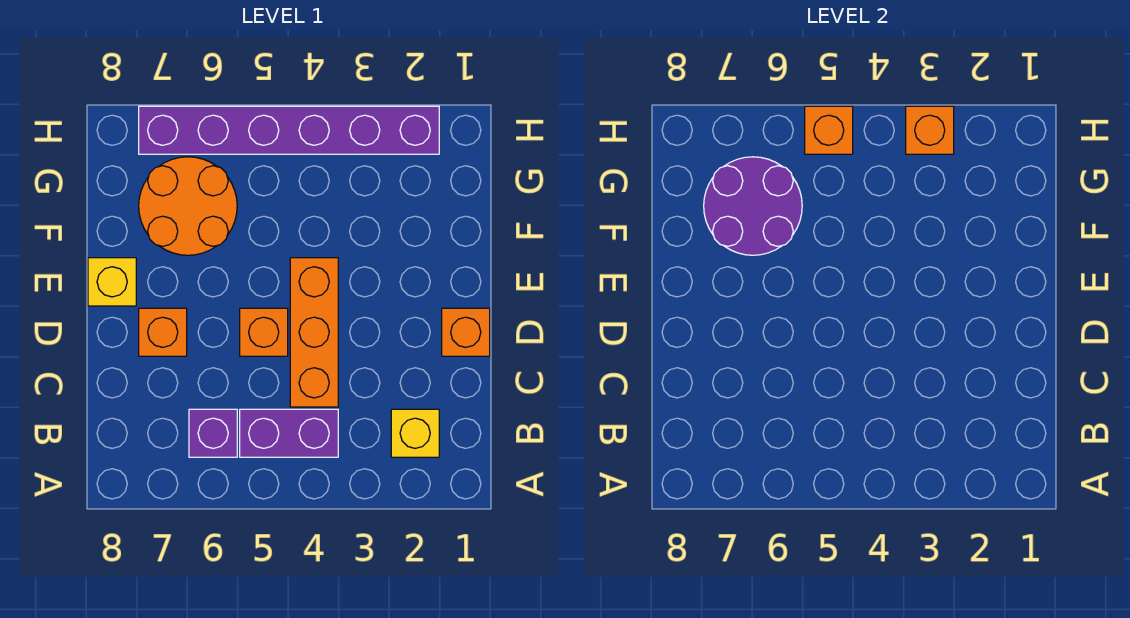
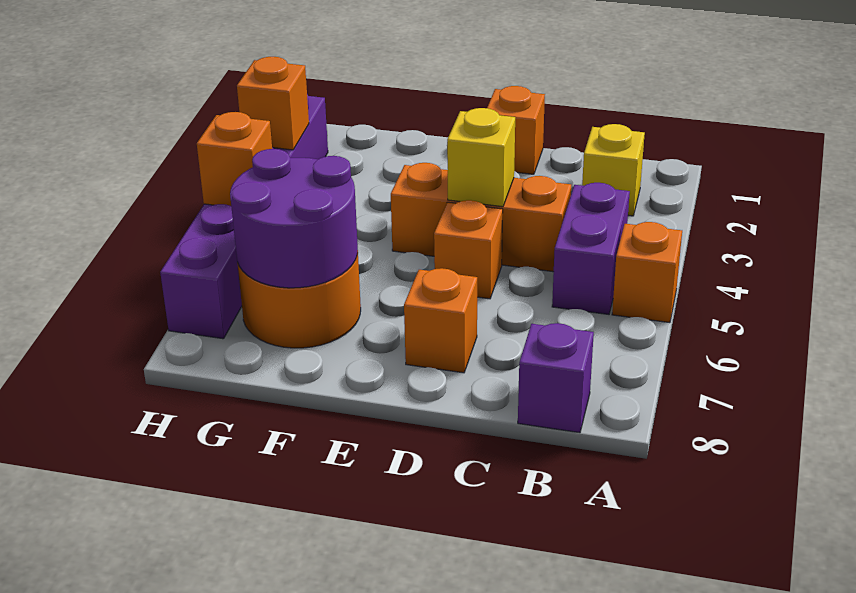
none -> orange brick A5 level 1
purple brick B6 level 1 -> purple brick B8 level 1
yellow brick E8 level 1 -> yellow brick D4 level 2

